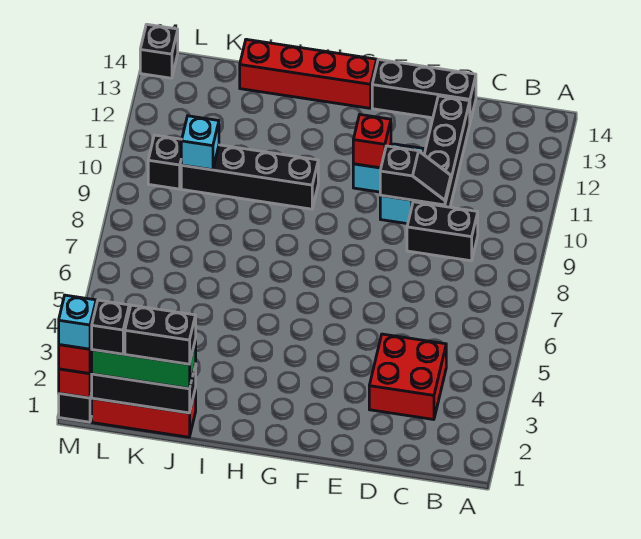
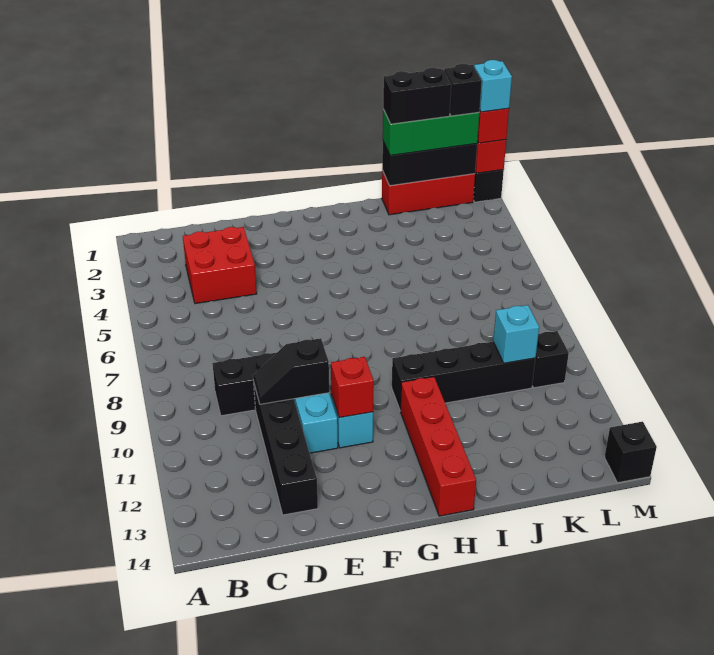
black brick D14:F14 level 1 -> none
red brick G14:J14 level 1 -> red brick H11:H14 level 1

